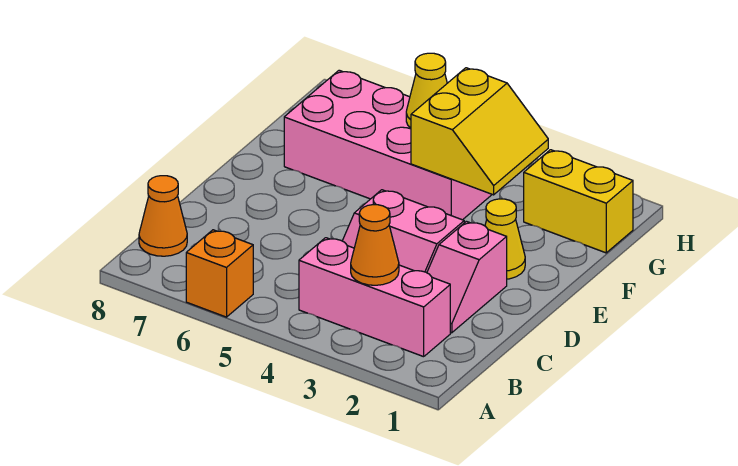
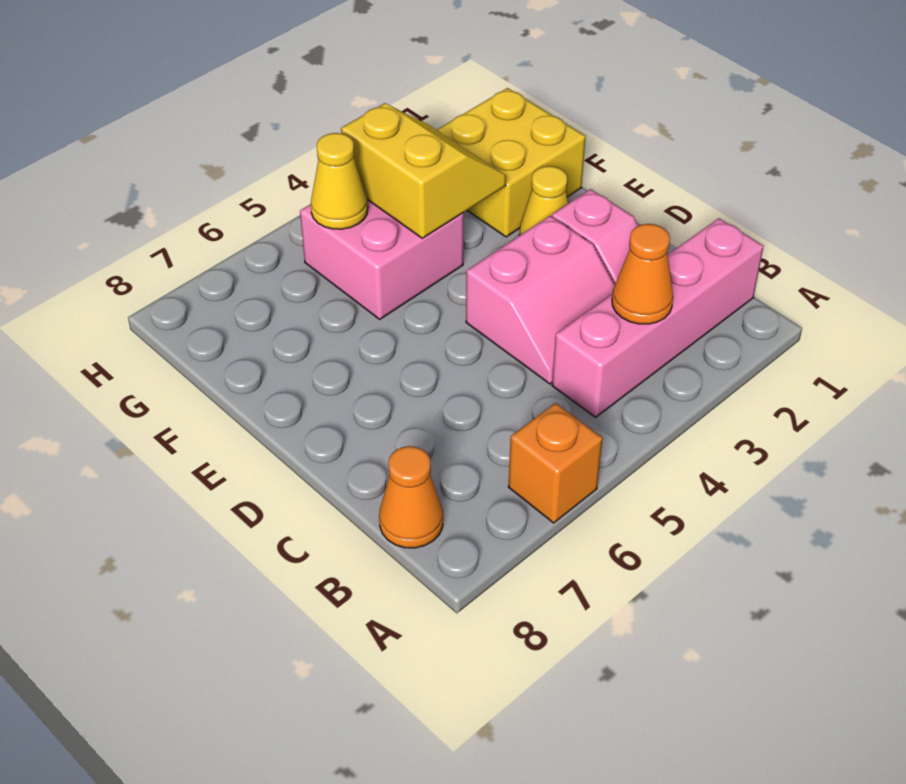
pink brick B2:B4 level 1 -> pink brick B1:B4 level 1
pink brick F4:G7 level 1 -> pink brick F4:G5 level 1
yellow brick G1:G2 level 1 -> yellow brick F1:G2 level 1

